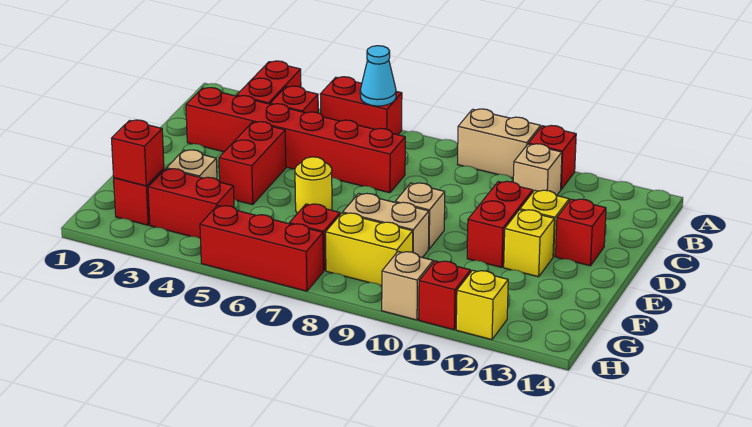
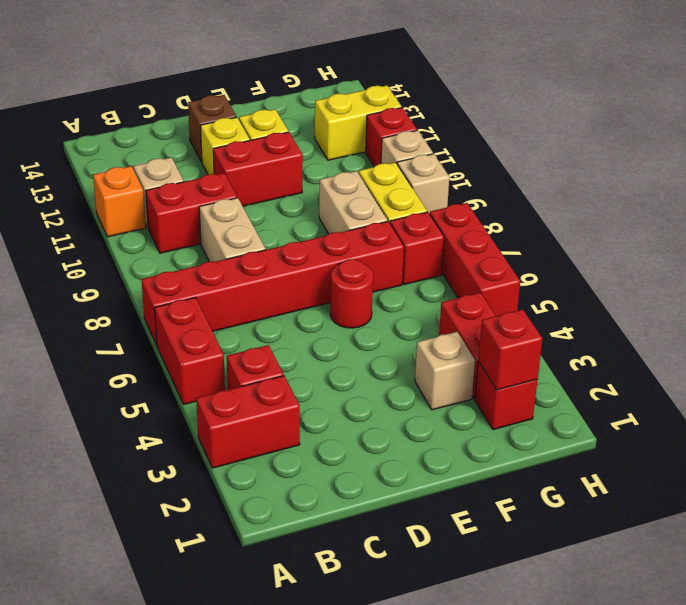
cyan cone A6 level 2 -> none
tan brick A9:A10 level 1 -> tan brick C8:C9 level 1
red brick A11 level 1 -> orange brick A11 level 1
red brick C2:C7 level 1 -> red brick A7:F7 level 1
red brick D4:E4 level 1 -> red brick B10:C10 level 1
red brick D13 level 1 -> brown brick D13 level 1
yellow round brick E6 level 1 -> red round brick E6 level 1
tan brick E9 level 1 -> tan brick H9 level 1
yellow brick H12 level 1 -> yellow brick G12:H12 level 1

